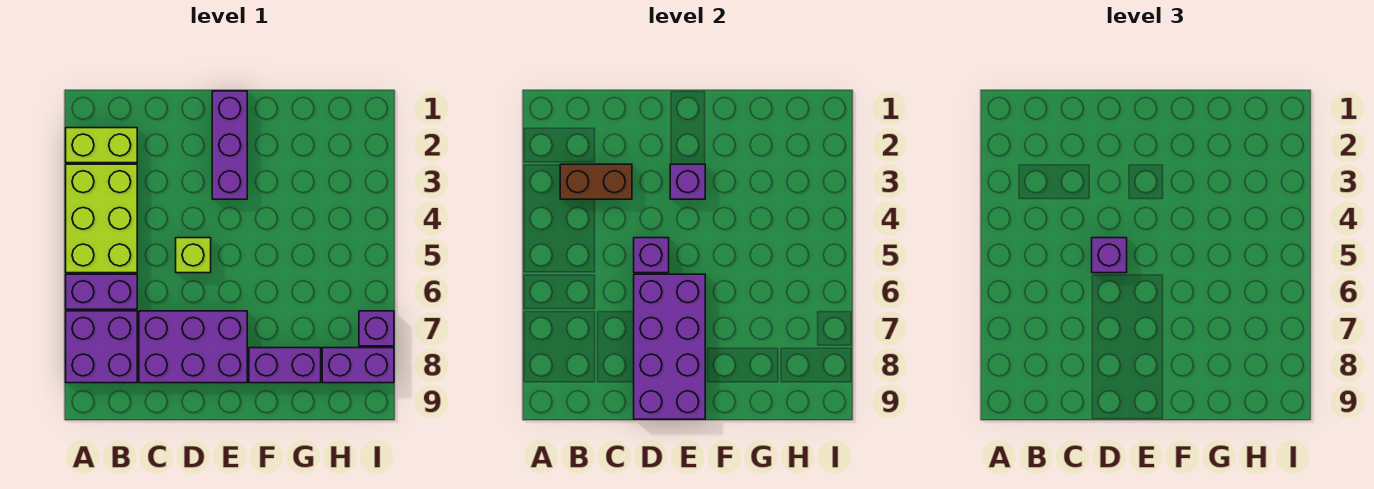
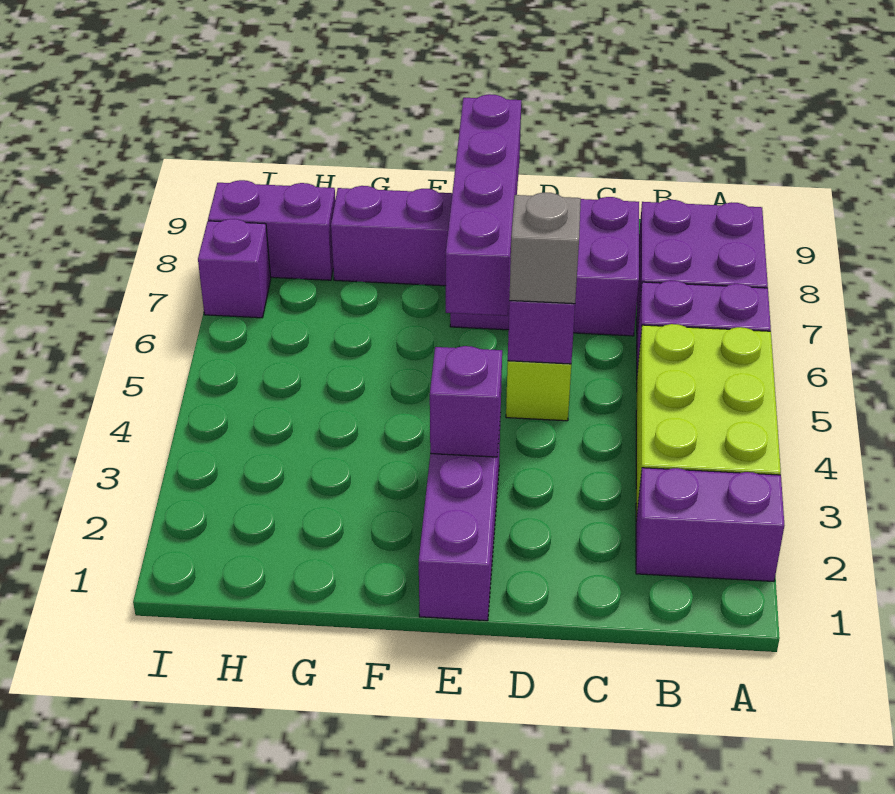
lime brick A2:B2 level 1 -> purple brick A2:B2 level 1
brown brick B3:C3 level 2 -> none
purple brick D5 level 3 -> grey brick D5 level 3
purple brick D6:E9 level 2 -> purple brick E6:E9 level 2

